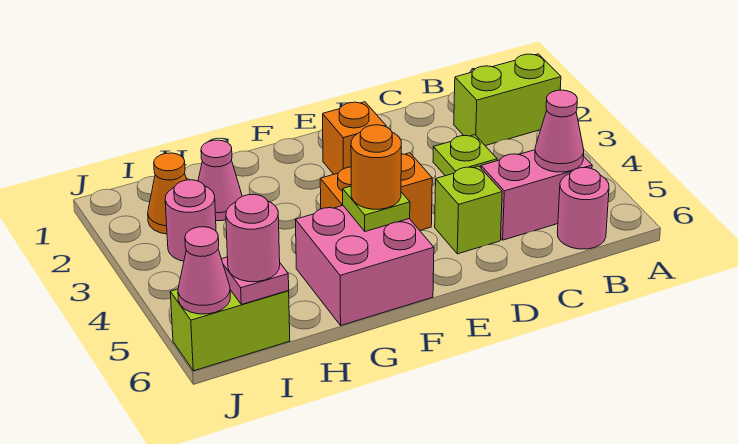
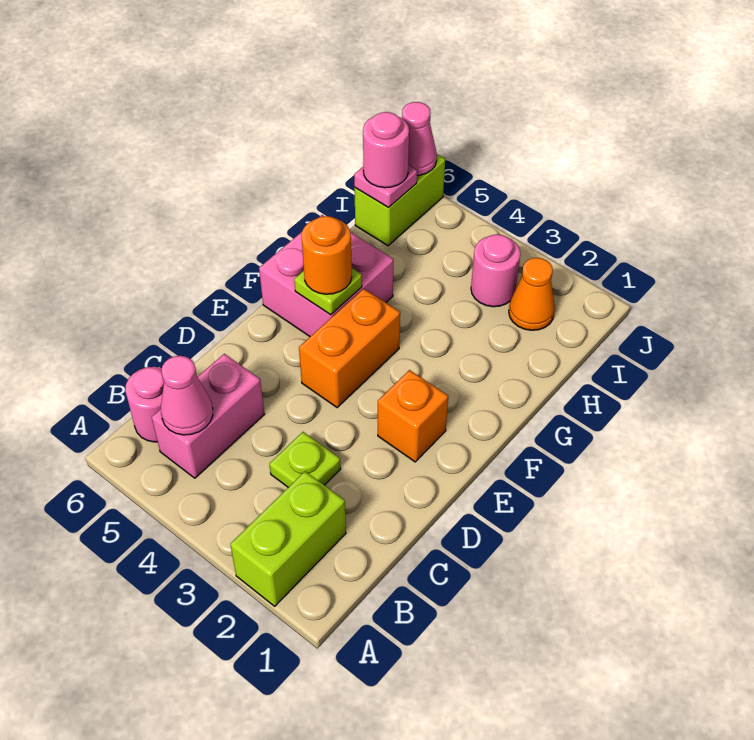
lime brick D5 level 1 -> none
pink cone H2 level 1 -> none

